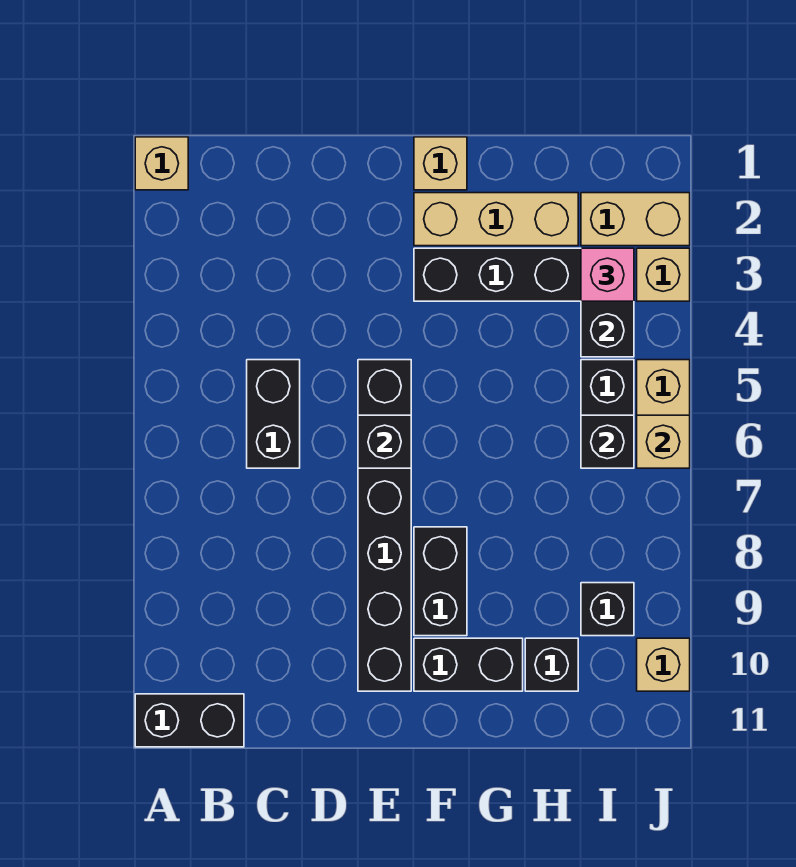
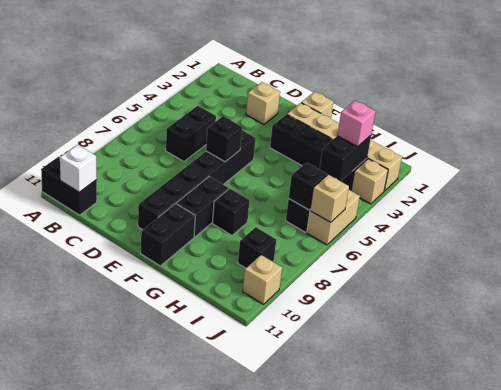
tan brick A1 level 1 -> tan brick D2 level 1
none -> white brick B11 level 2
black brick F10:G10 level 1 -> black brick F10:F11 level 1
black brick H10 level 1 -> black brick G8 level 1

